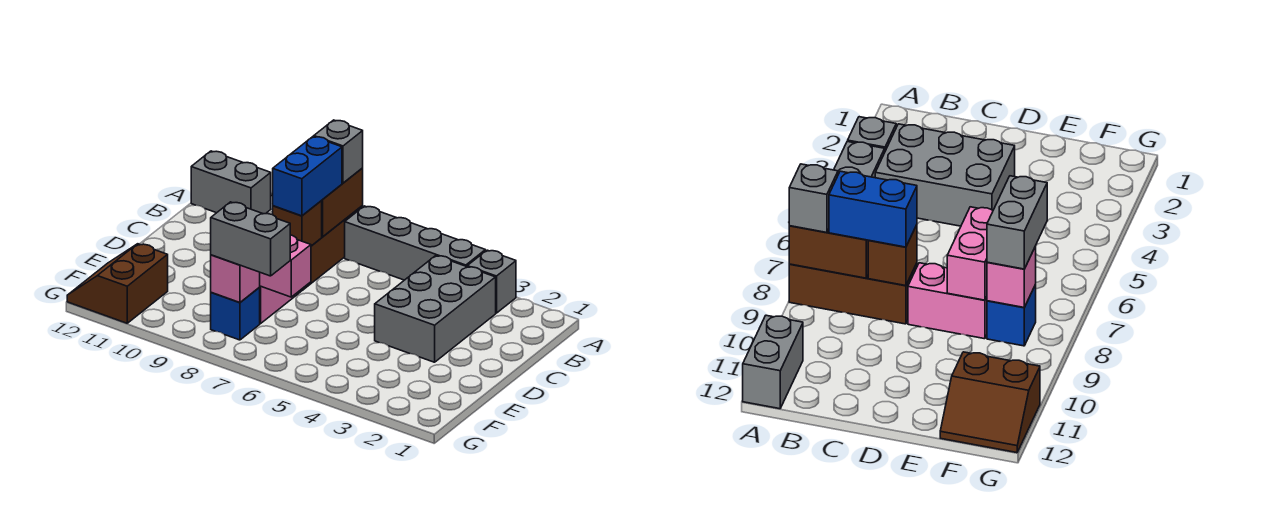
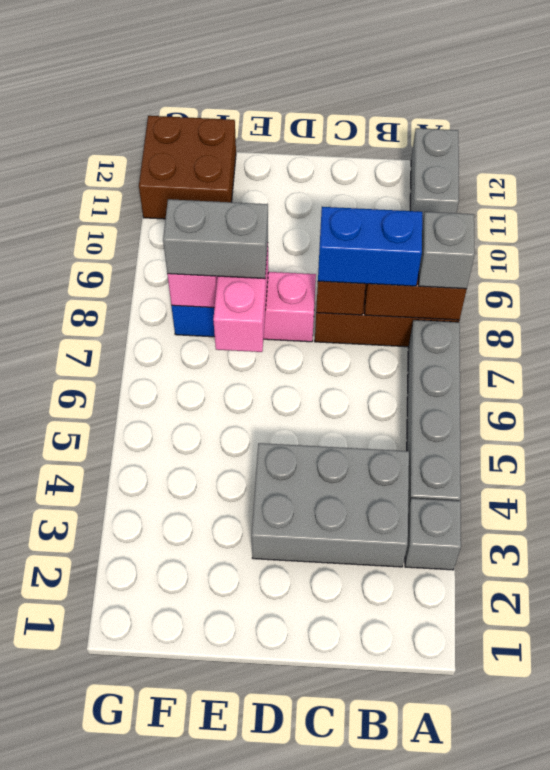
grey brick F7:F8 level 3 -> grey brick E8:F8 level 3
brown slope F11:G12 level 1 top 11 -> brown brick F11:G12 level 1

